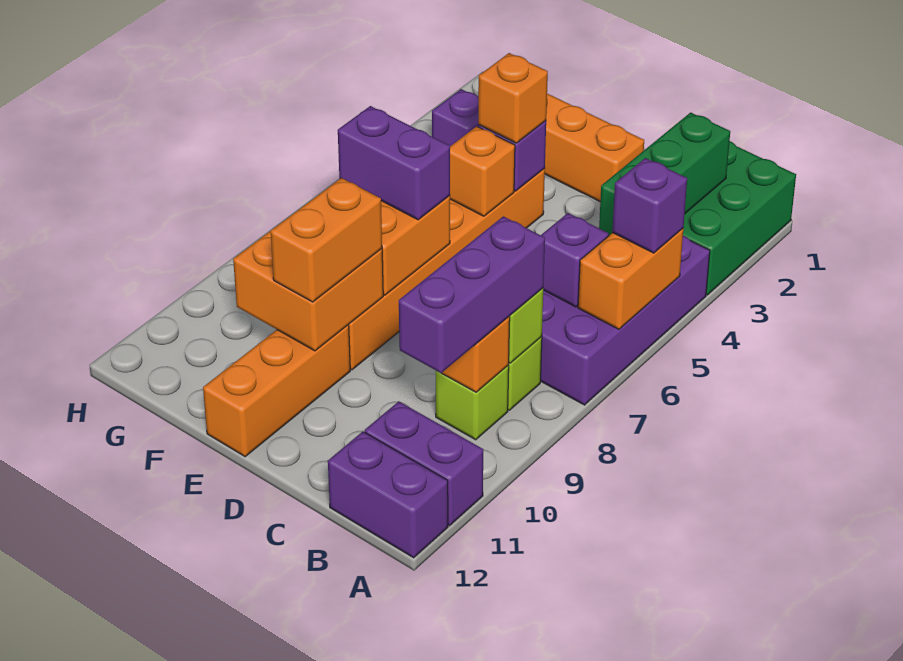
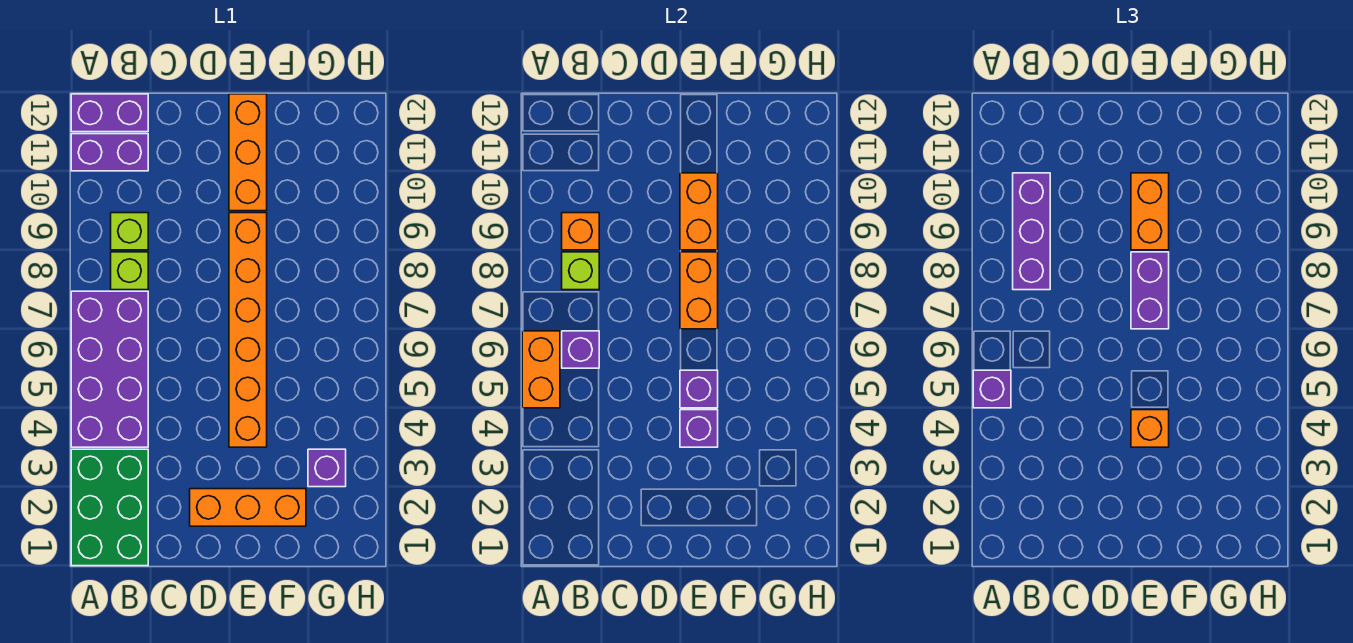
green brick B2:B4 level 2 -> none
orange brick E5 level 2 -> purple brick E5 level 2
purple brick E7:F7 level 3 -> purple brick E7:E8 level 3
orange brick E9:F10 level 2 -> orange brick E9:E10 level 2

